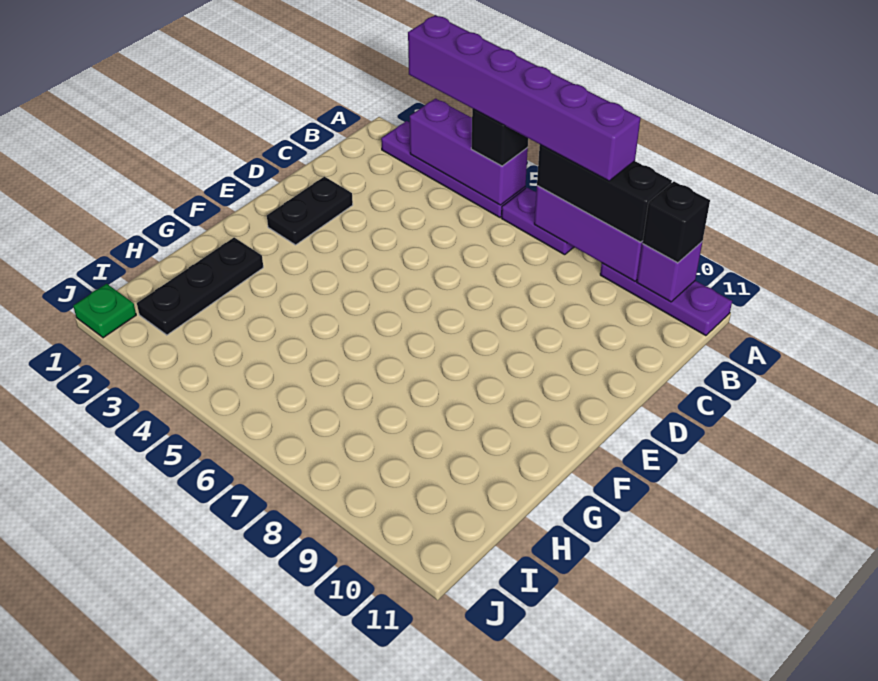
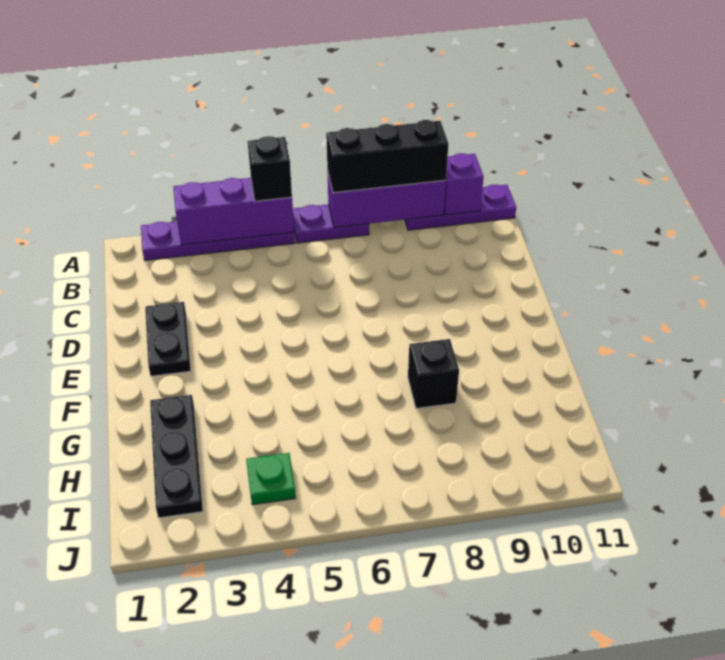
purple brick A3:A8 level 4 -> none
black brick A10 level 3 -> black brick G8 level 1
green plate J1 level 1 -> green plate I4 level 1

